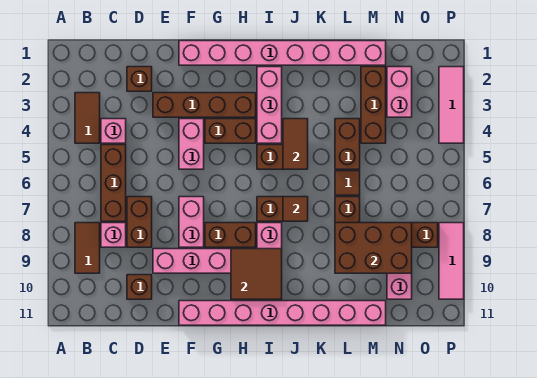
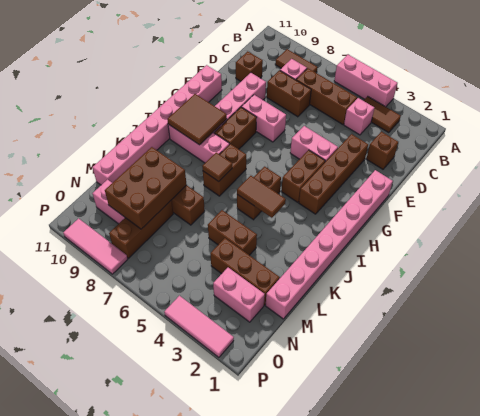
pink brick I2:I4 level 1 -> pink brick A4:A6 level 1
brown tile L6 level 1 -> none

